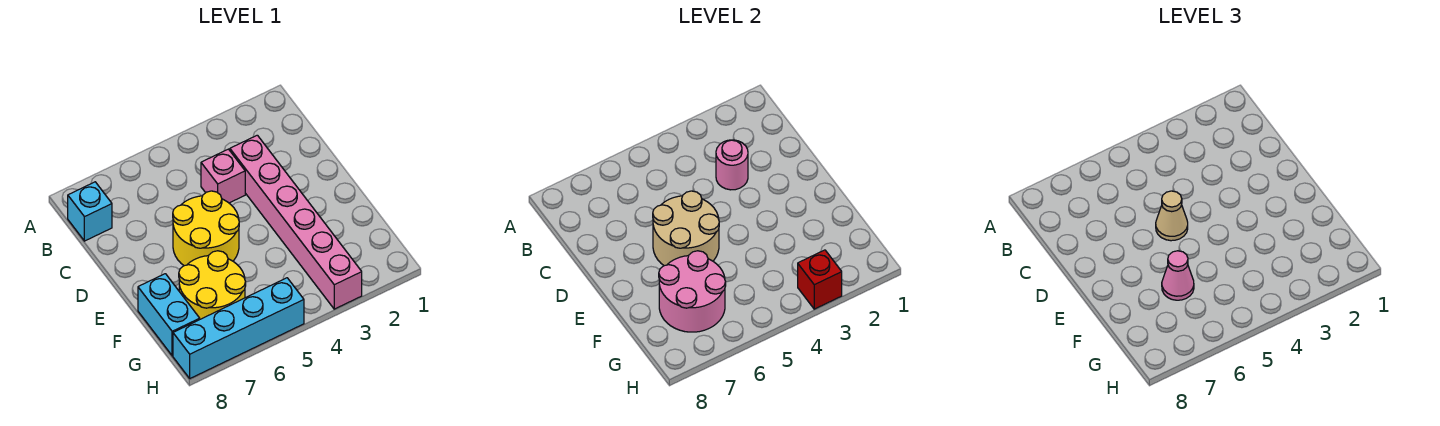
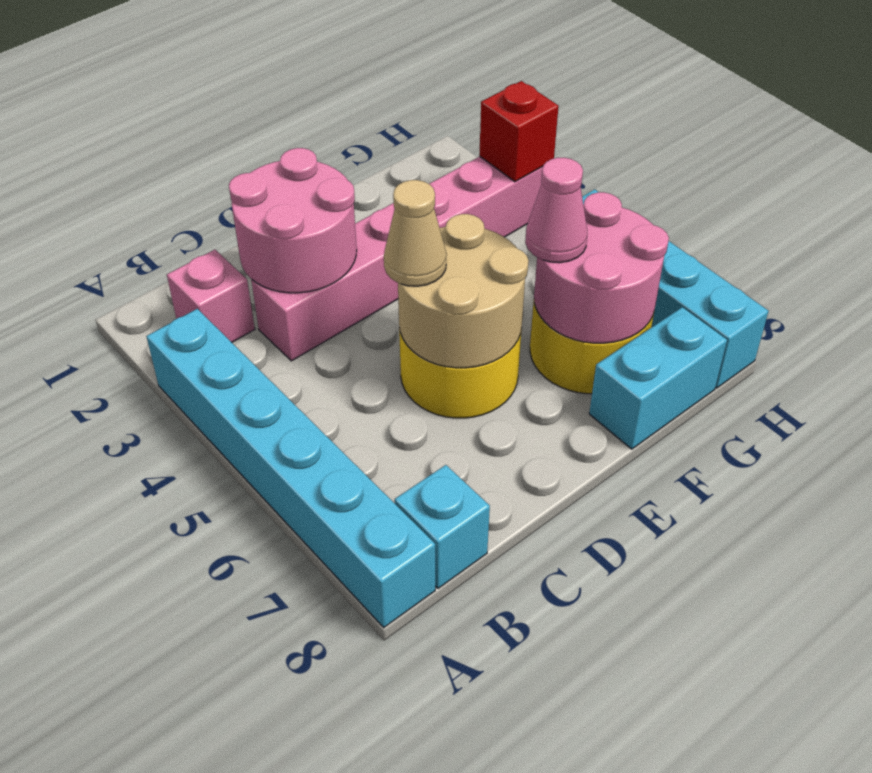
none -> cyan brick A3:A8 level 1
pink round brick C3 level 2 -> pink round brick C2:D3 level 2
pink brick C4 level 1 -> pink brick B2 level 1

